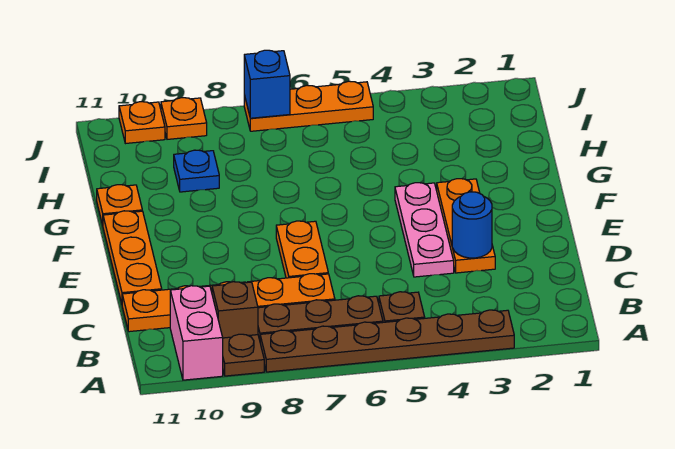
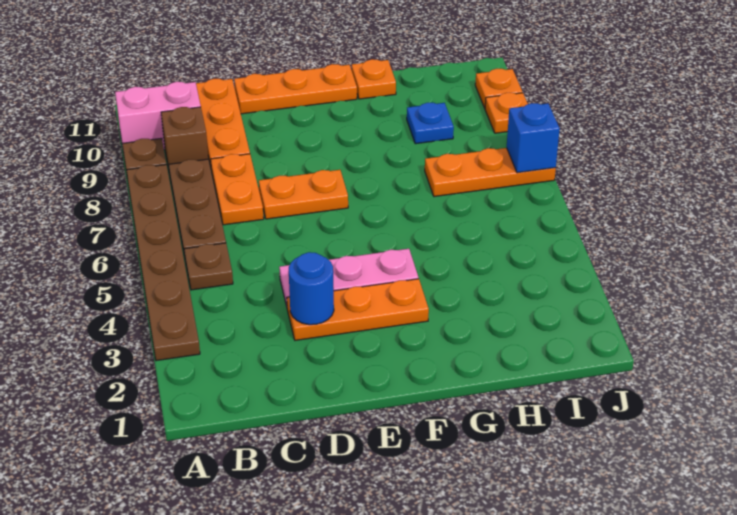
orange plate J5:J7 level 1 -> orange plate H7:J7 level 1

